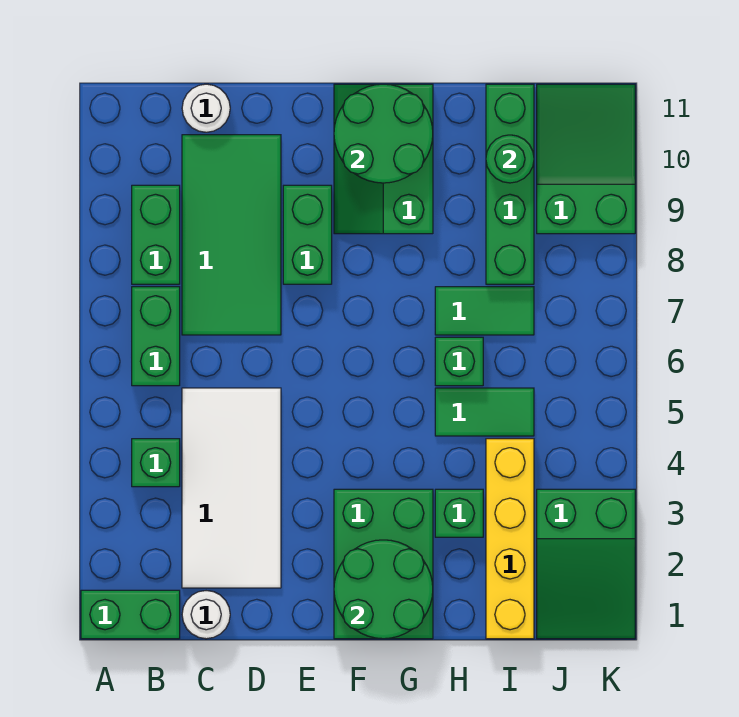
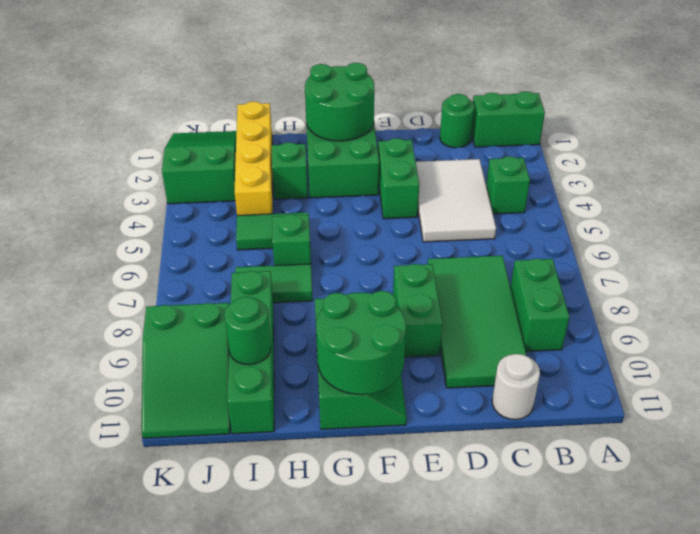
green brick B6:B7 level 1 -> green brick E3:E4 level 1
white round brick C1 level 1 -> green round brick C1 level 1
white tile C2:D5 level 1 -> white tile C3:D5 level 1

